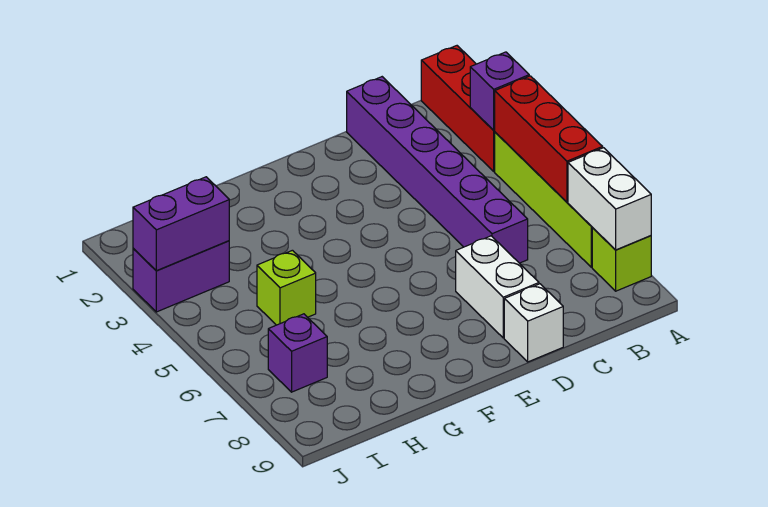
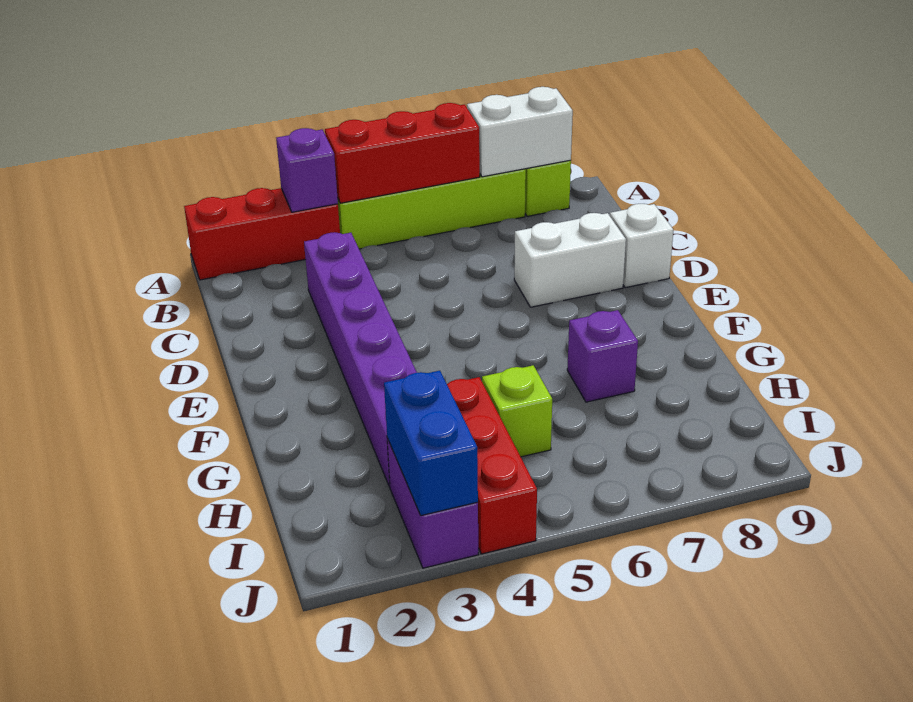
purple brick C1:C6 level 1 -> purple brick C3:H3 level 1
none -> red brick H4:J4 level 1
purple brick I3:J3 level 2 -> blue brick I3:J3 level 2
purple brick I7 level 1 -> purple brick G7 level 1

